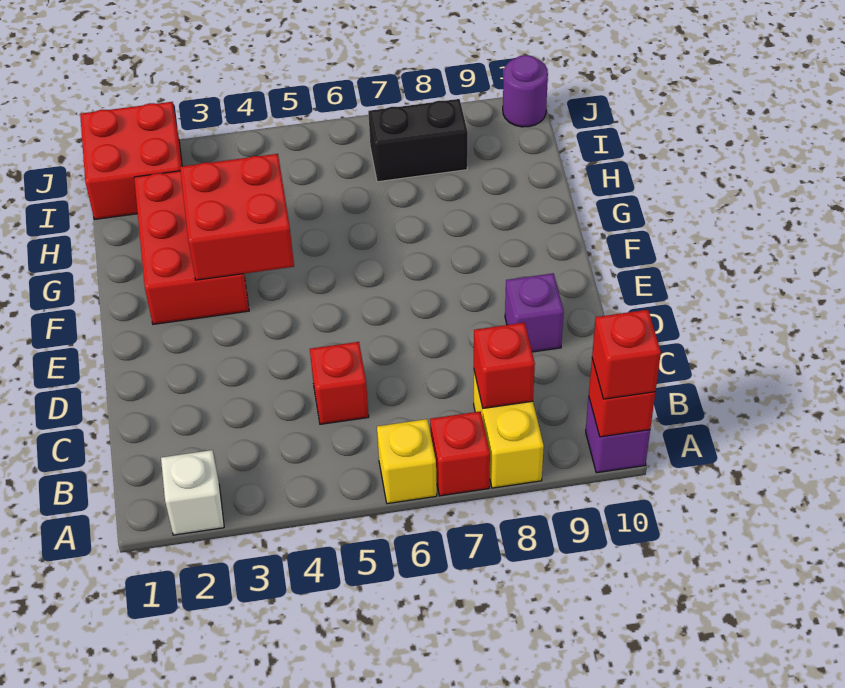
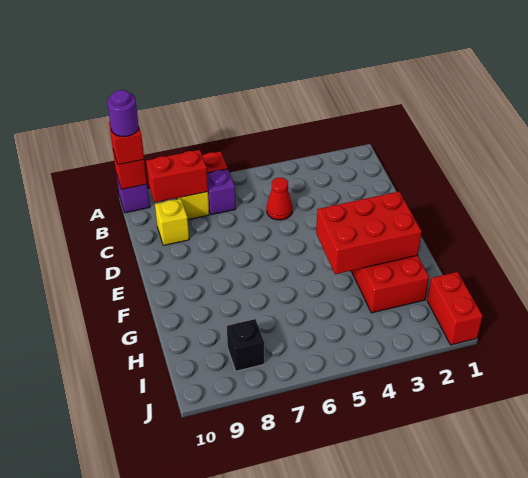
white brick A2 level 1 -> none
yellow brick A6 level 1 -> yellow brick C9 level 1
red brick B8 level 2 -> red brick B8:B9 level 2
red brick C5 level 1 -> red cone C5 level 1
purple brick D9 level 1 -> purple brick B7 level 1
red brick F3:G4 level 2 -> red brick F2:G4 level 2
red brick I1:J2 level 1 -> red brick I1:J1 level 1
black brick I7:I8 level 1 -> black brick I8 level 1
purple round brick J10 level 1 -> purple round brick A10 level 4

